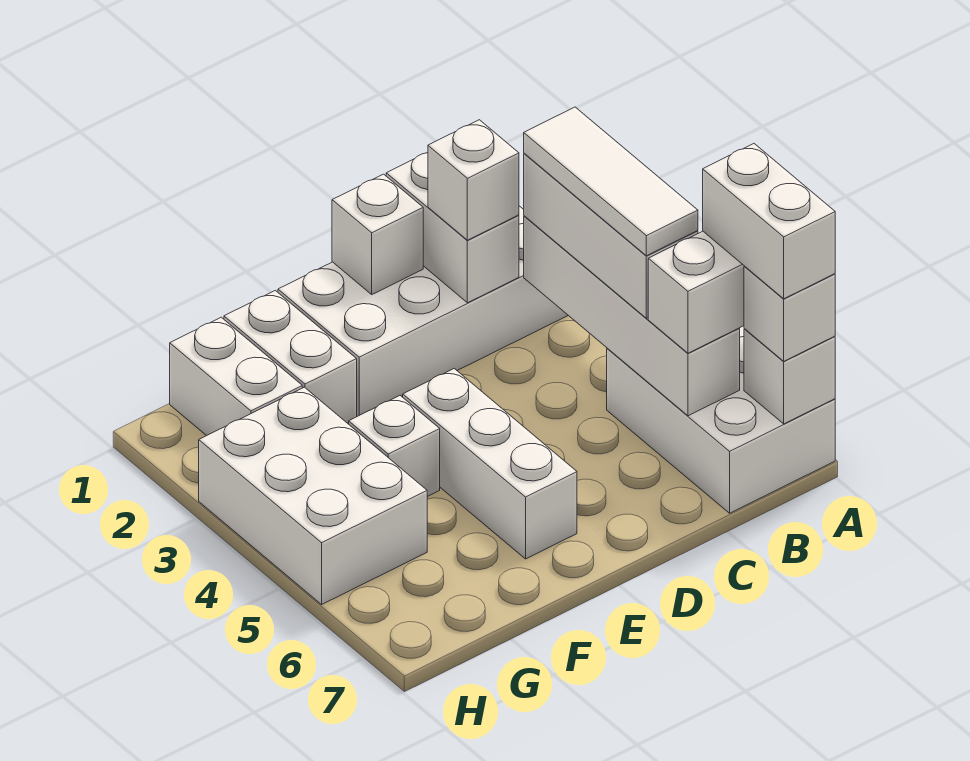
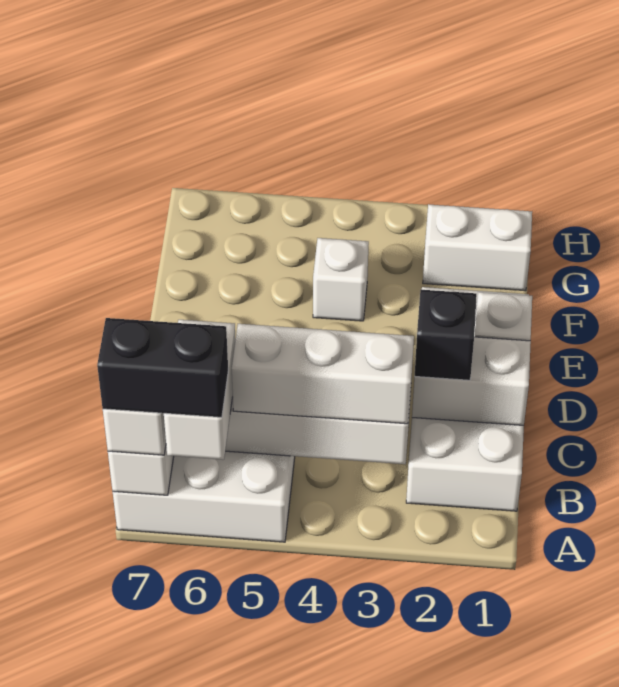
white brick A6:A7 level 4 -> black brick A6:A7 level 4
white tile B3:B5 level 4 -> none
white brick C2 level 3 -> black brick C2 level 3
white brick E4:E6 level 1 -> none
white brick F1:F2 level 1 -> none
white brick G3:H5 level 1 -> none

